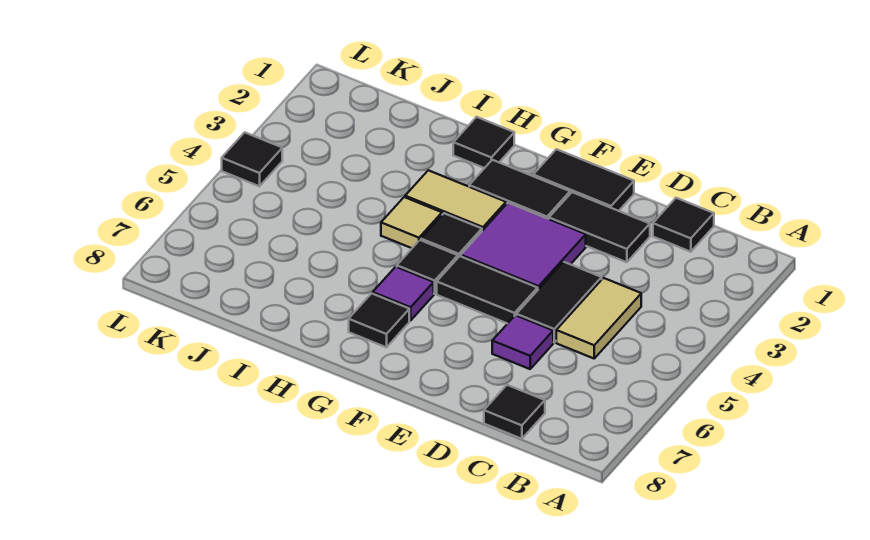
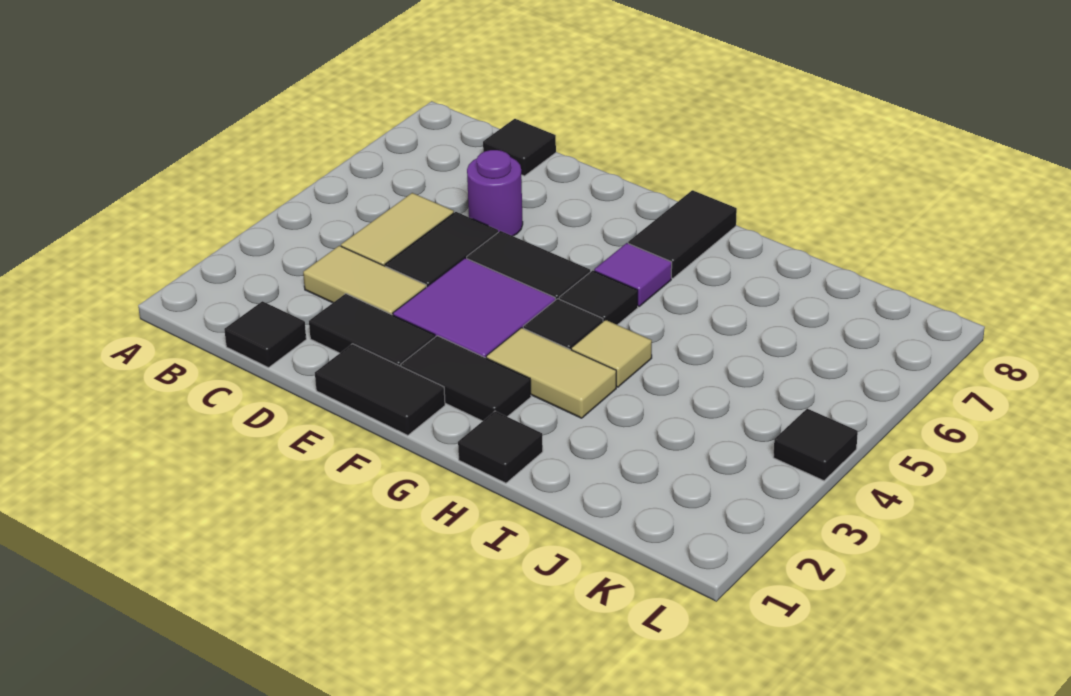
none -> tan tile C3:D3 level 1
purple tile D6 level 1 -> purple round brick D6 level 1
black tile G7 level 1 -> black tile G7:G8 level 1

